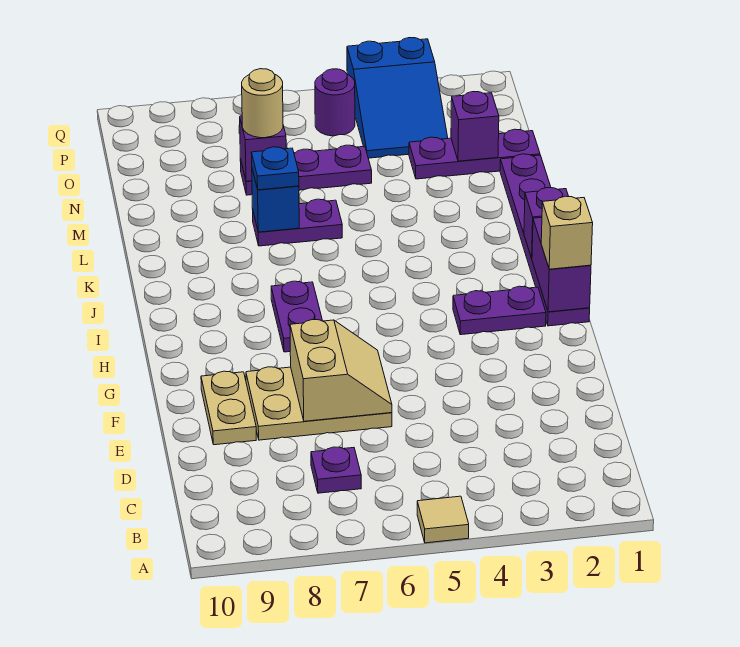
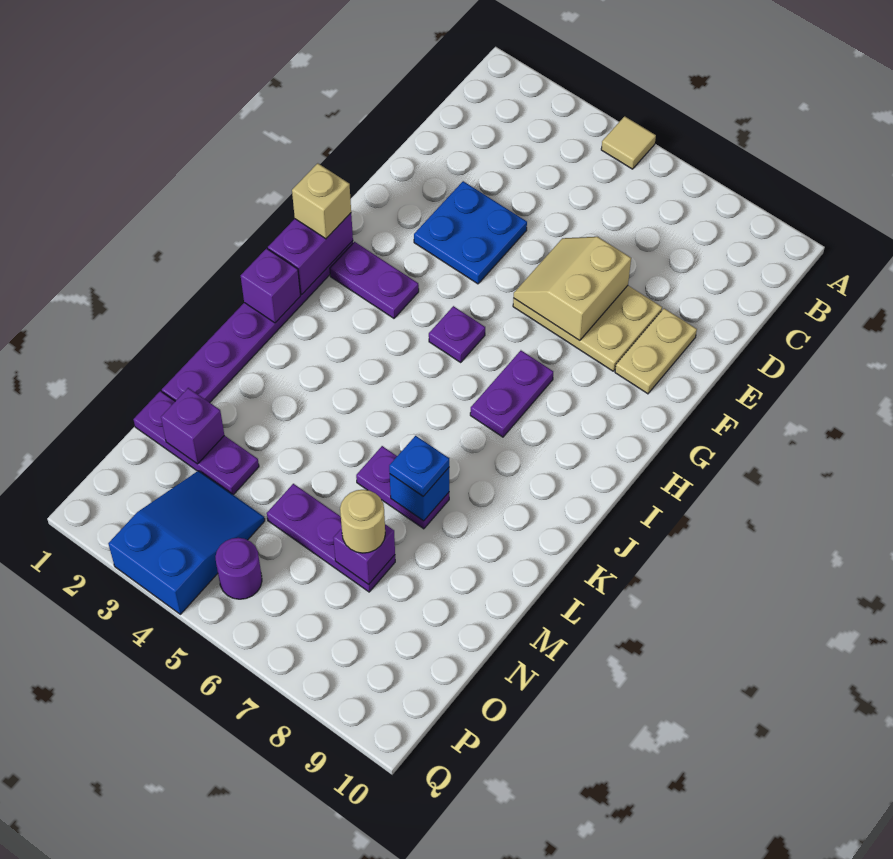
purple plate C7 level 1 -> purple plate H5 level 1
none -> blue plate E3:F4 level 1

